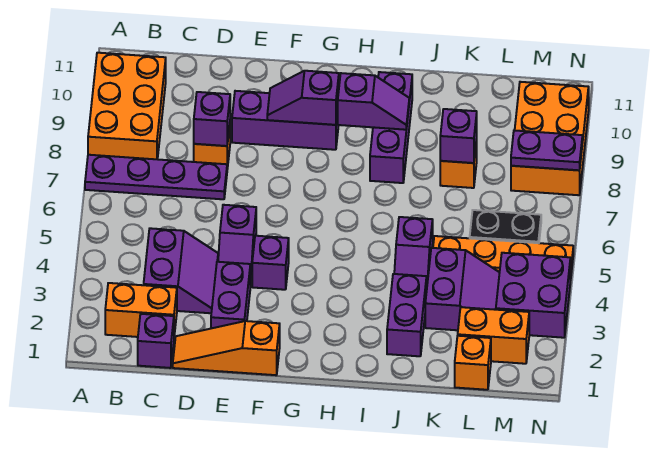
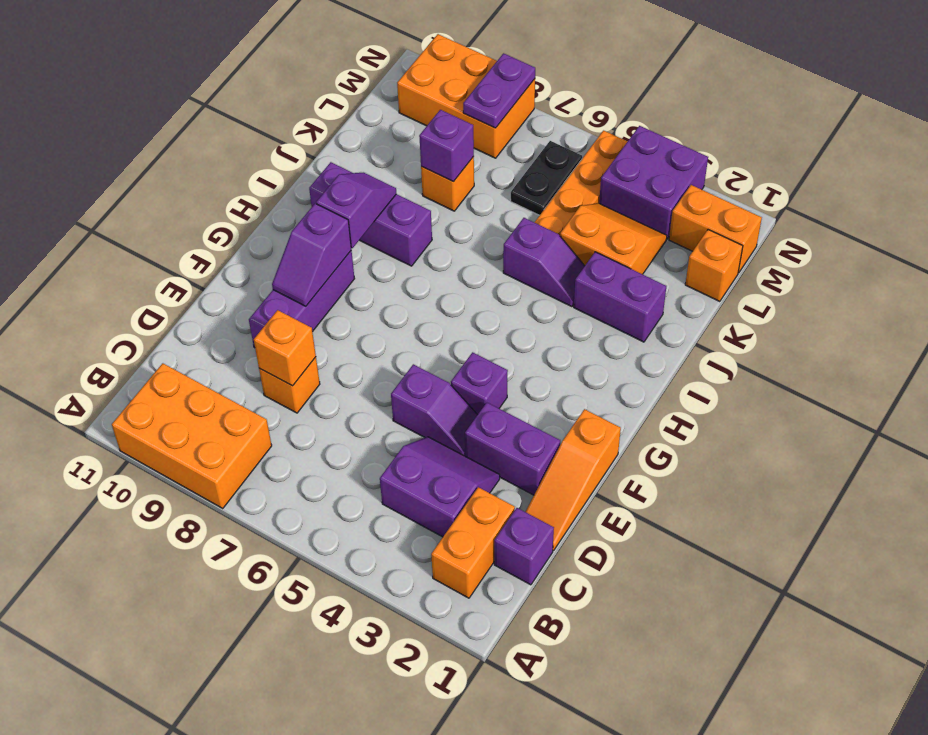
purple plate A7:D7 level 1 -> none
purple brick D8 level 2 -> orange brick D8 level 2
purple slope K3:L4 level 1 top K -> orange slope K3:L4 level 1 top K
orange brick L2:M2 level 1 -> orange brick M1:M2 level 1

